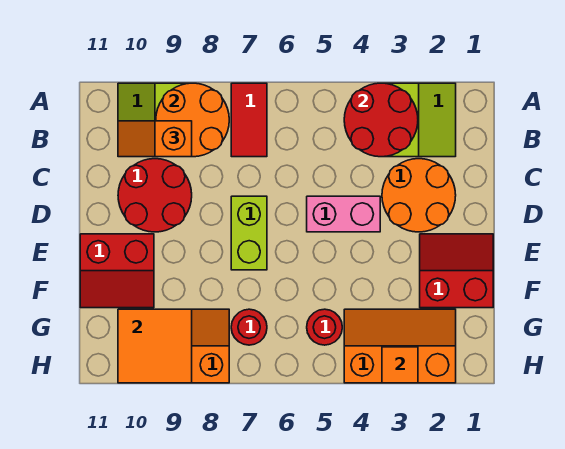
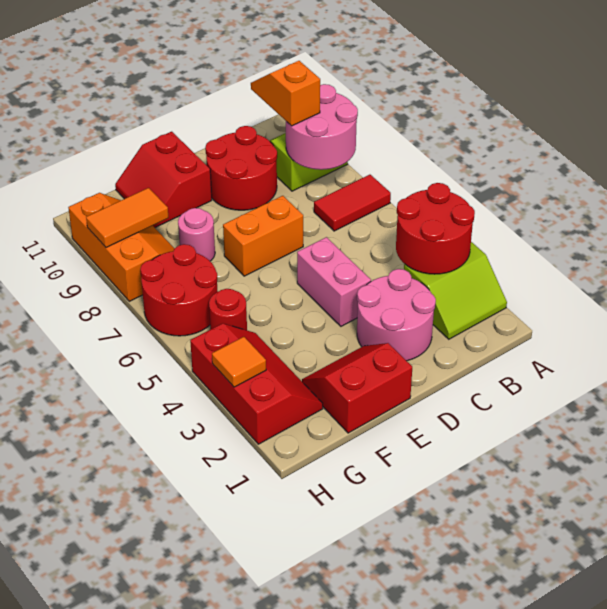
orange round brick A8:B9 level 2 -> pink round brick A8:B9 level 2
orange round brick C2:D3 level 1 -> pink round brick C2:D3 level 1
lime brick D7:E7 level 1 -> orange brick D7:E7 level 1
red slope E1:F2 level 1 top F -> red slope E1:F2 level 1 top 1
none -> pink round brick F8 level 1
orange slope G2:H4 level 1 top H -> red slope G2:H4 level 1 top H
red round brick G7 level 1 -> red round brick G6:H7 level 1
orange tile G9:H10 level 2 -> orange tile G9:H9 level 2

